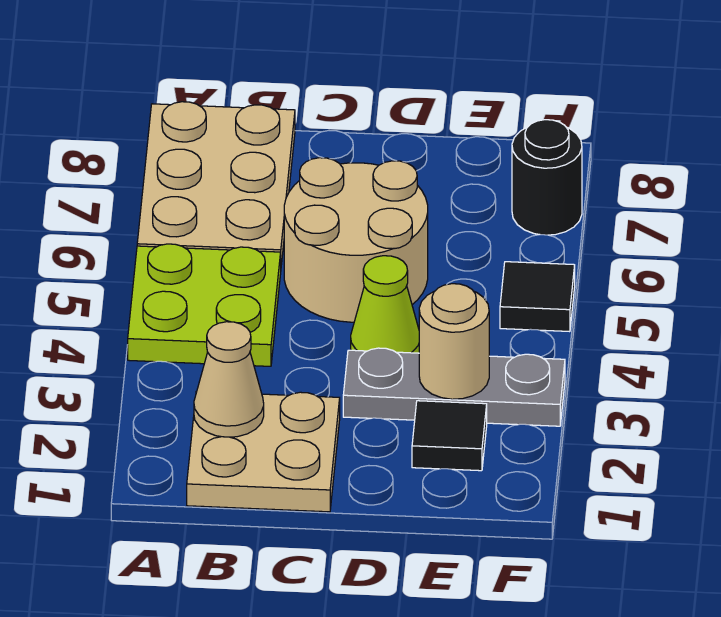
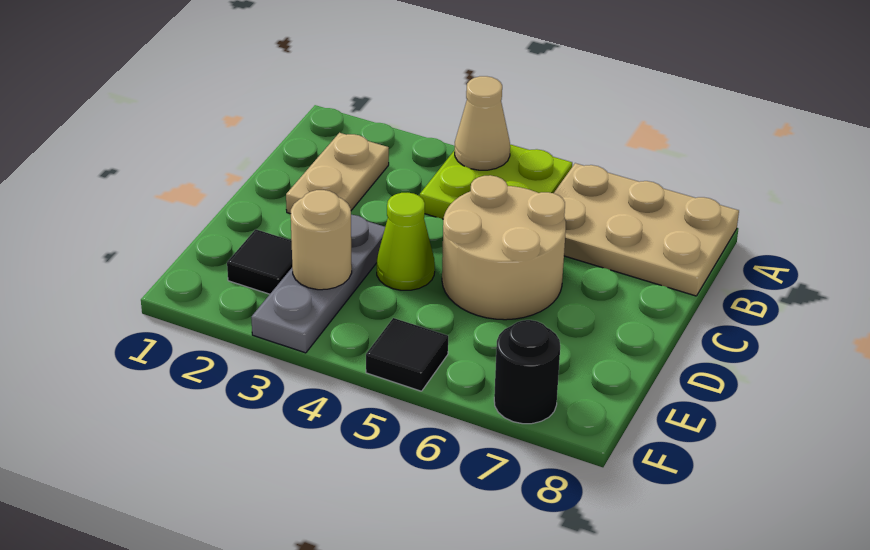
tan plate B1:C2 level 1 -> tan plate B2:C2 level 1
tan cone B2 level 2 -> tan cone A4 level 2

